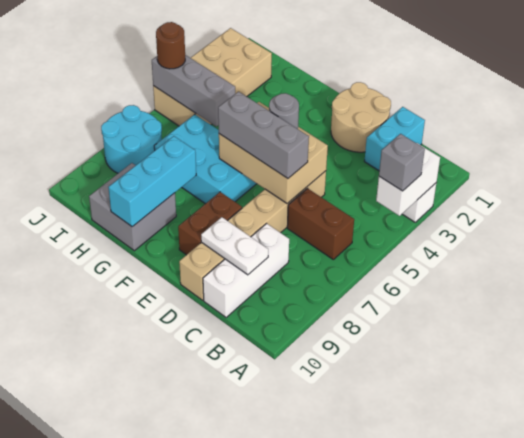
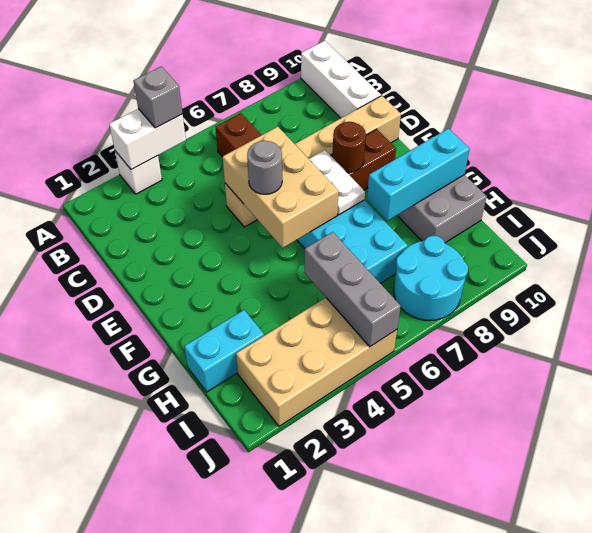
cyan brick C1:C2 level 1 -> cyan brick H1:H2 level 1
white brick C8:C10 level 1 -> white brick A10:C10 level 1
white plate C9:D9 level 2 -> white plate E7:F7 level 2
tan round brick D1:E2 level 1 -> none
grey brick D6:F6 level 3 -> none
brown round brick J5 level 3 -> brown round brick E8 level 2

